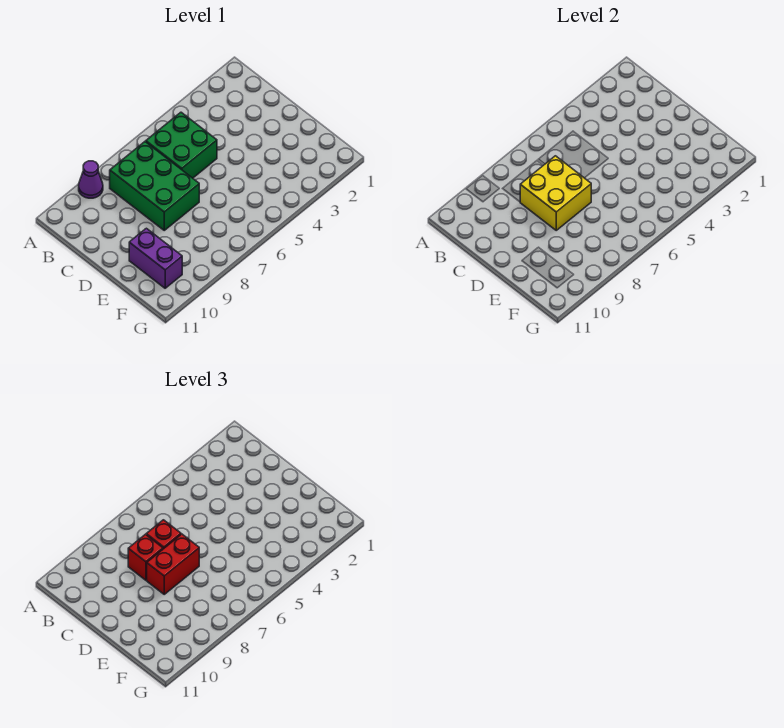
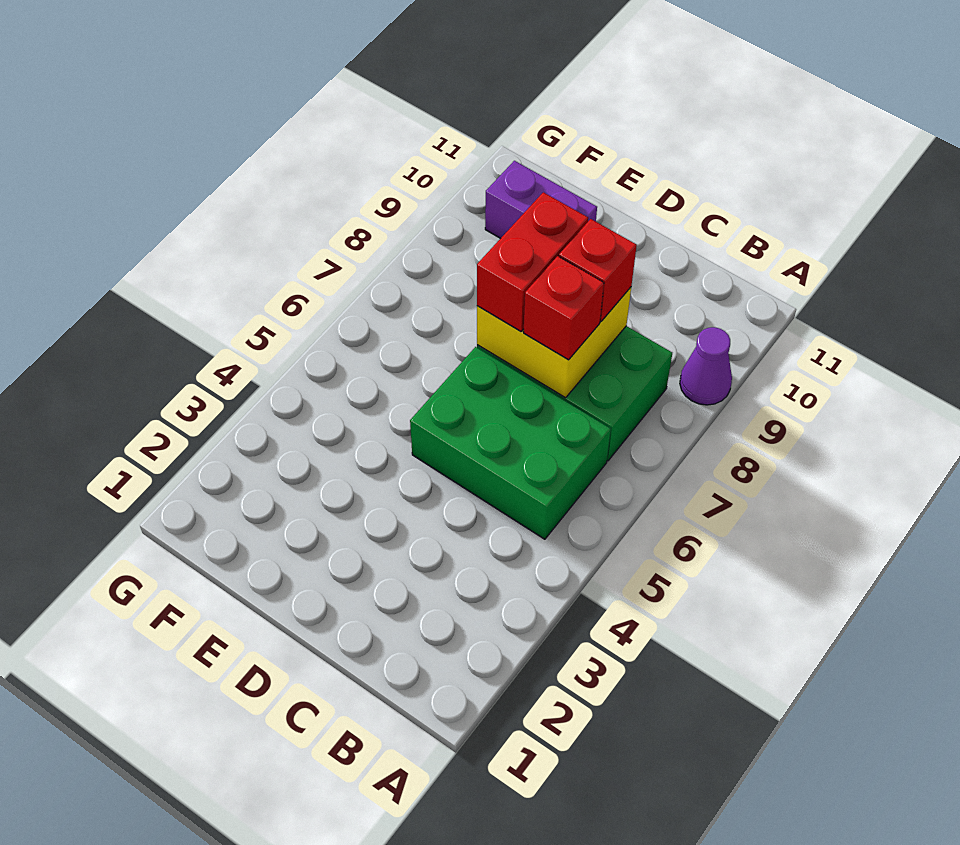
green brick B5:C6 level 1 -> green brick B5:D6 level 1

